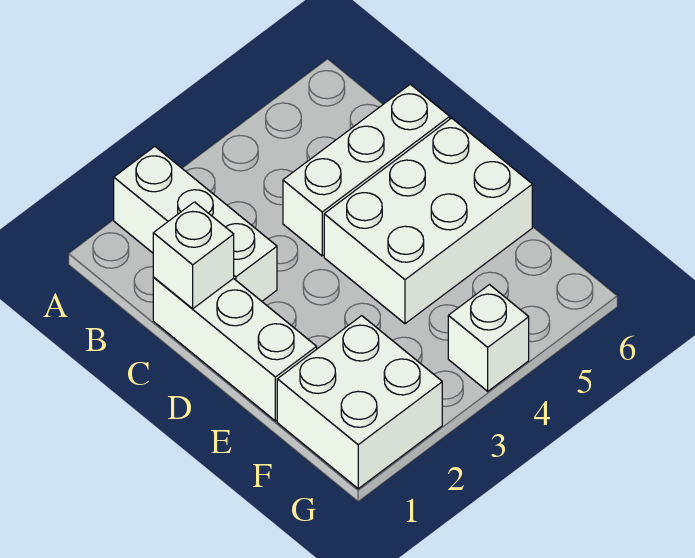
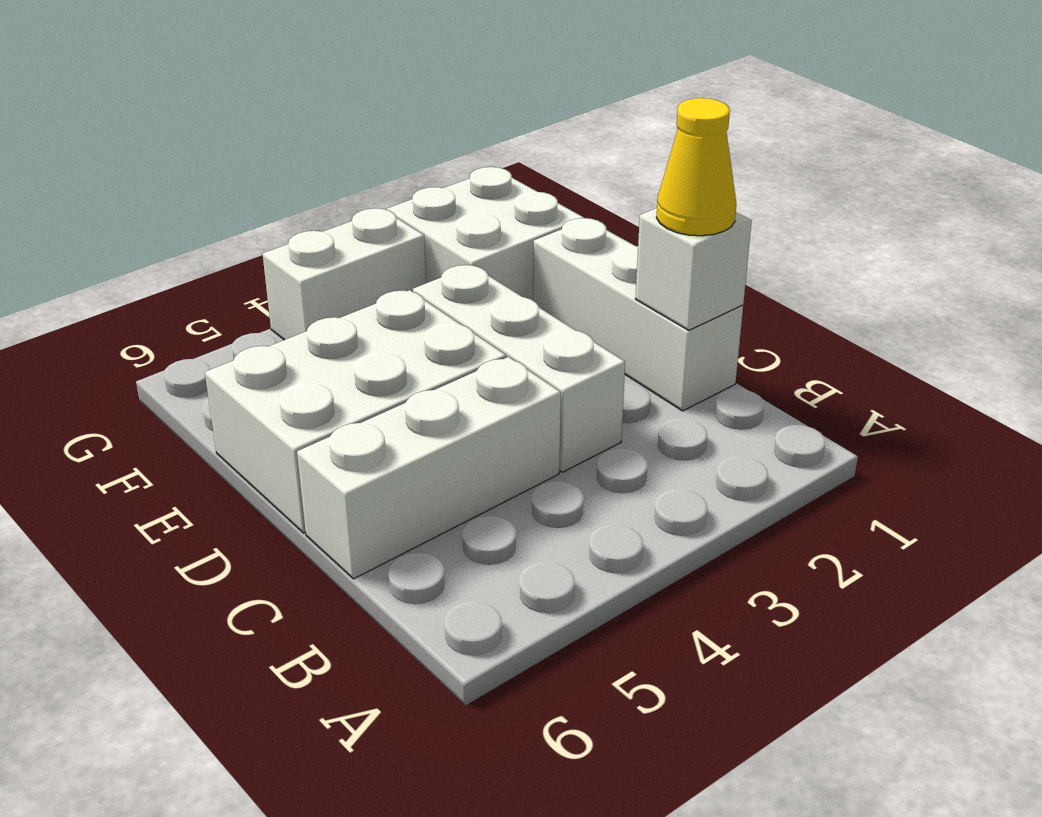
white brick A2:C2 level 1 -> white brick C3:E3 level 1
none -> yellow cone C1 level 3
white brick G4 level 1 -> white brick G3:G4 level 1

